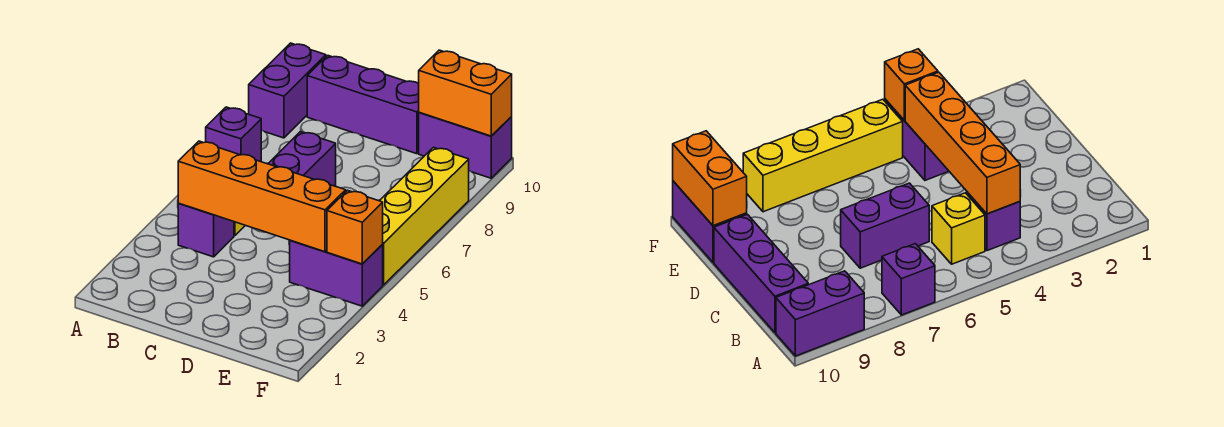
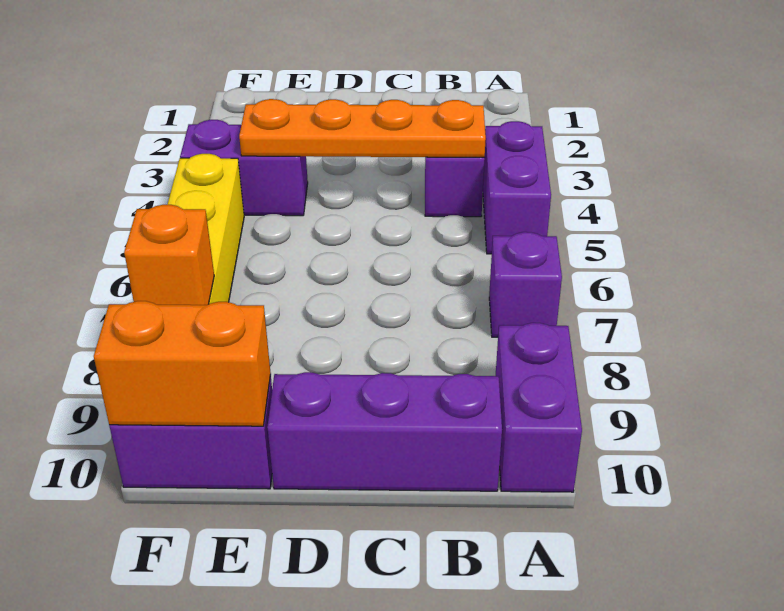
orange brick B4:E4 level 2 -> orange plate B4:E4 level 2
yellow brick B5 level 1 -> none
purple brick C6:C7 level 1 -> purple brick A4:A5 level 1
orange brick F4 level 2 -> orange brick F8 level 2

